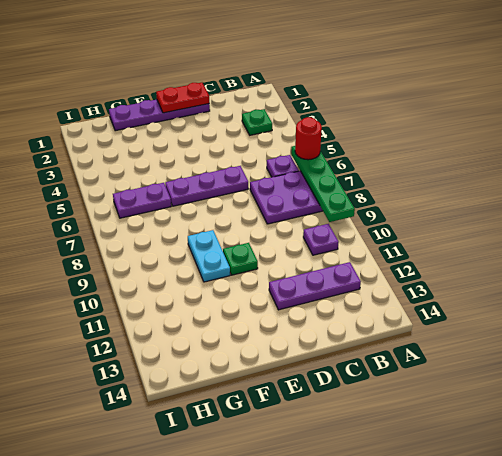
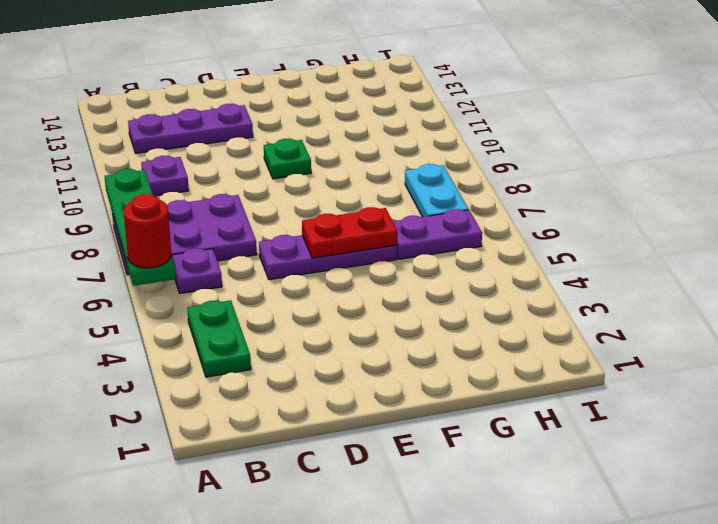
green plate B3 level 1 -> green plate B3:B4 level 1
purple plate D1:G1 level 1 -> none
red plate D1:E1 level 2 -> red plate E6:F6 level 2
cyan plate F9:F10 level 1 -> cyan plate H7:H8 level 1

